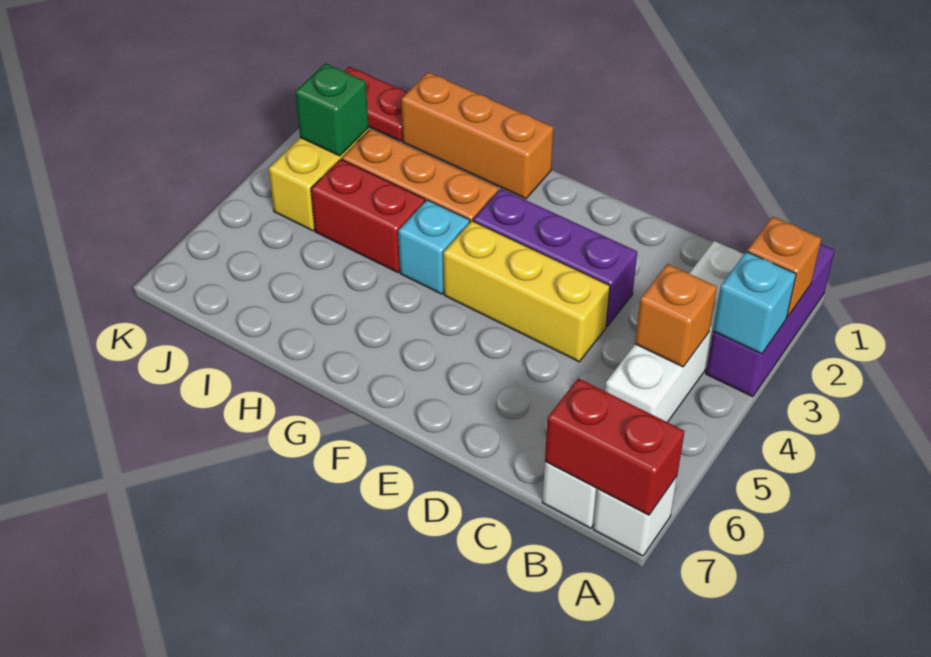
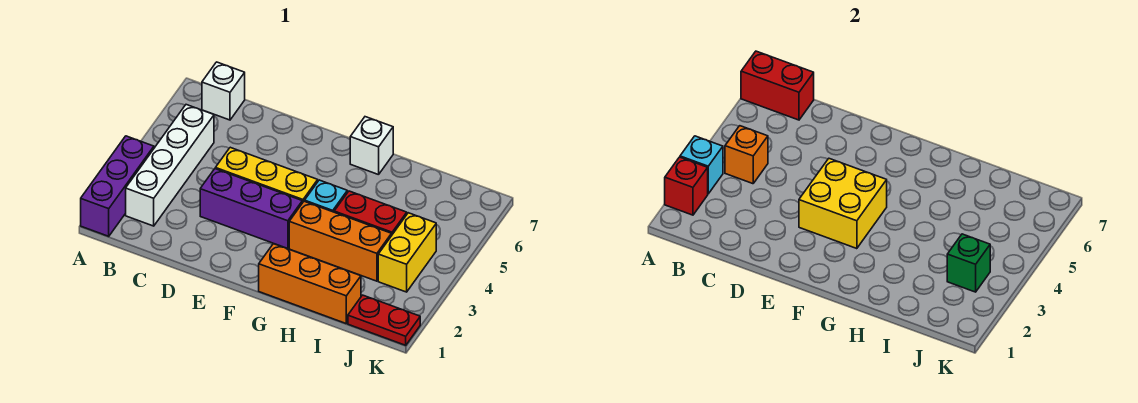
orange brick A2 level 2 -> red brick A2 level 2
white brick A7 level 1 -> white brick G7 level 1
none -> yellow brick E3:F4 level 2

